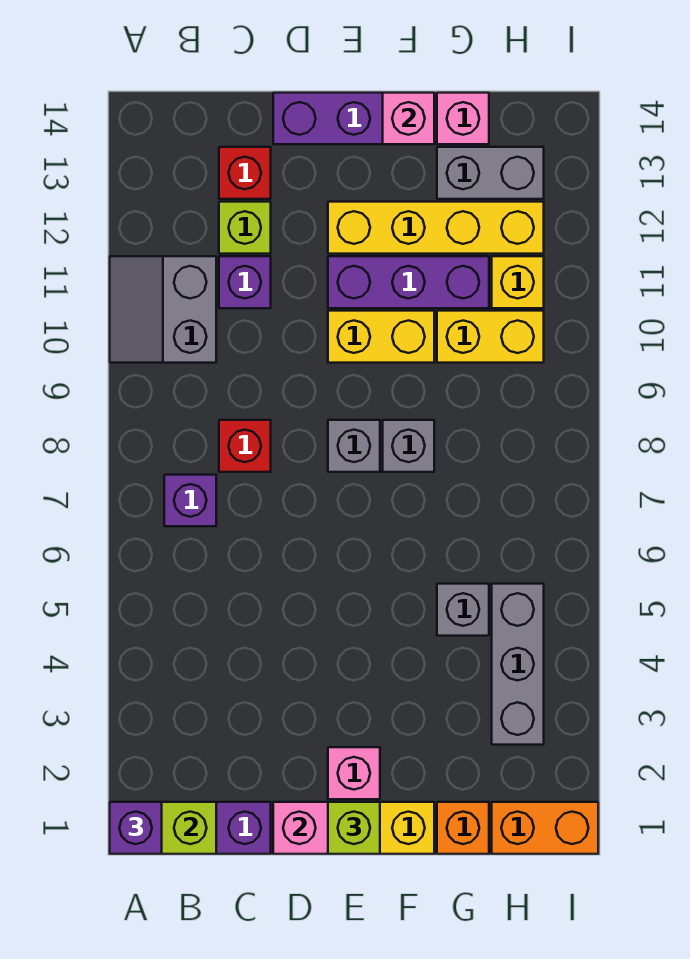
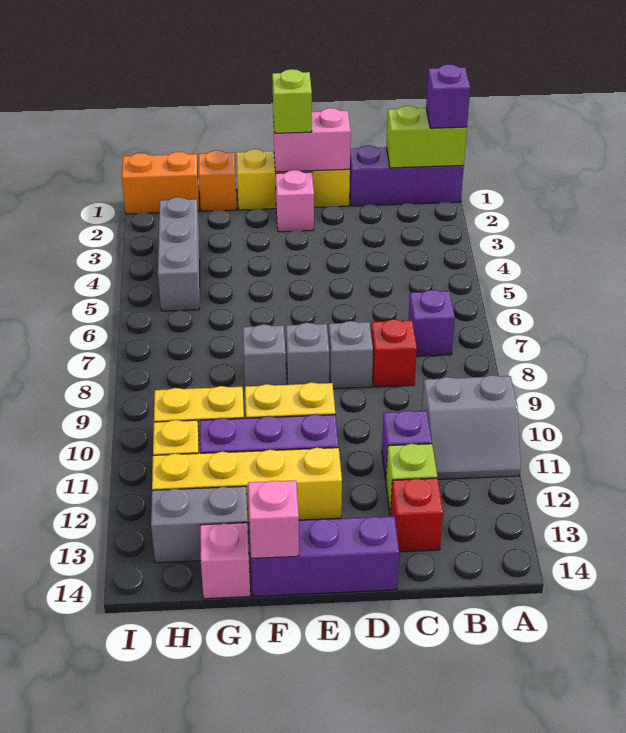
grey slope A10:B11 level 1 top B -> grey slope A10:B11 level 1 top 10
grey brick G5 level 1 -> grey brick D8 level 1

